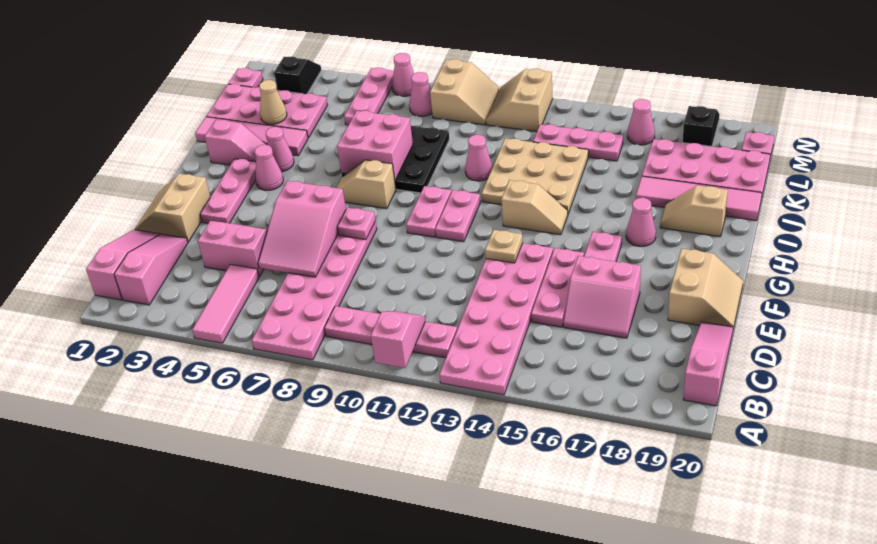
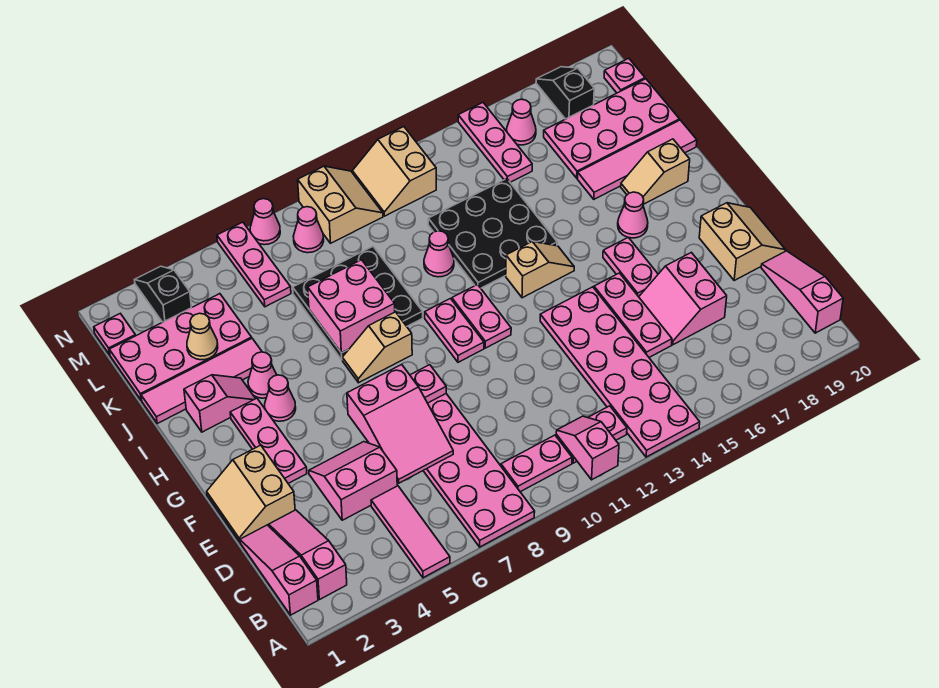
pink slope D16:E17 level 1 top E -> pink slope D16:E17 level 1 top 17
tan plate F13 level 2 -> none
tan plate I12:K14 level 1 -> black plate I12:K14 level 1
pink plate L13:L15 level 1 -> pink plate L15:N15 level 1

